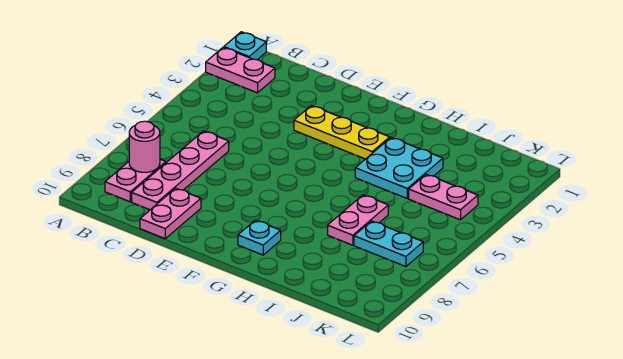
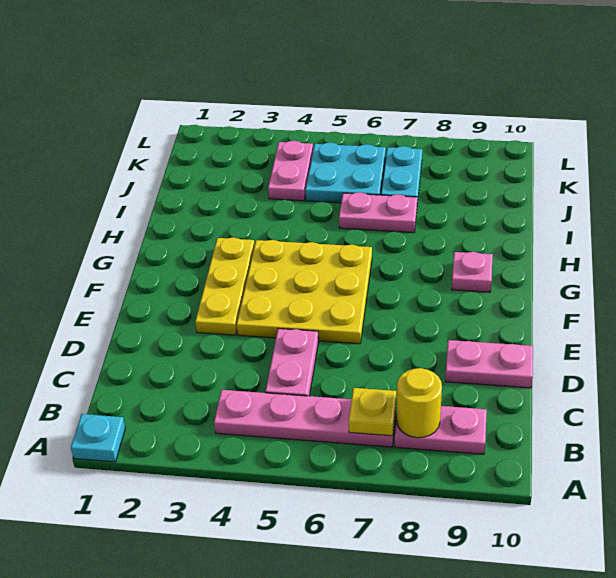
pink plate A2:B2 level 1 -> pink plate C5:D5 level 1
none -> yellow plate B7 level 2
pink round brick B8 level 2 -> yellow round brick B8 level 2
pink plate C6:C9 level 1 -> pink plate B4:B7 level 1
none -> yellow plate E4:G6 level 1
cyan plate G9 level 1 -> pink plate G9 level 1
cyan plate H3:I4 level 1 -> cyan plate J5:K6 level 1

